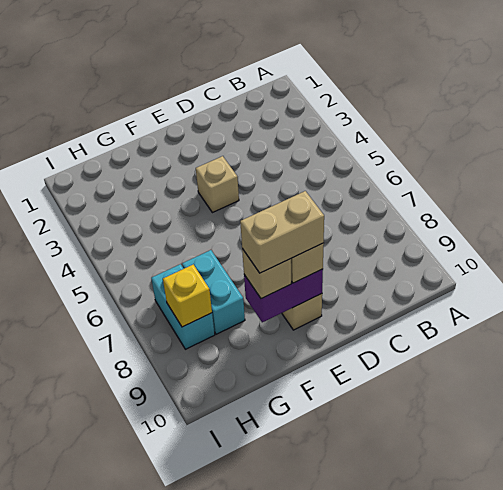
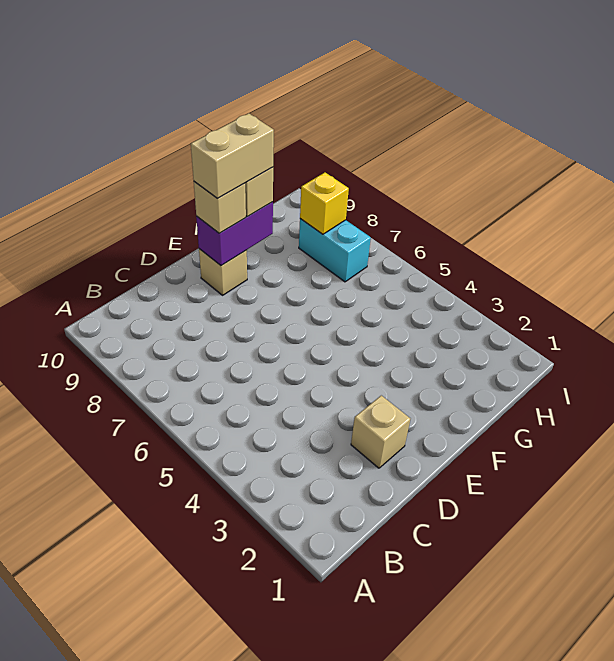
tan brick E4 level 1 -> tan brick D2 level 1
cyan brick G7:G8 level 1 -> none

